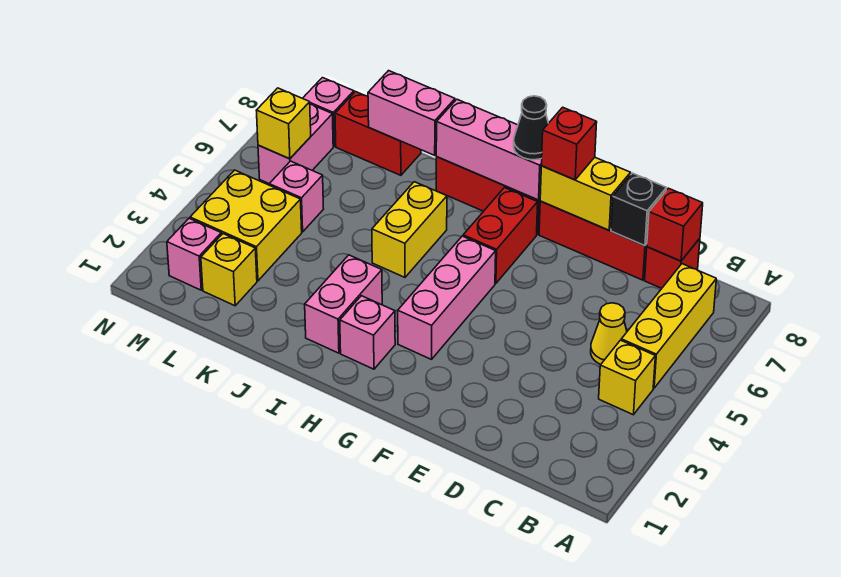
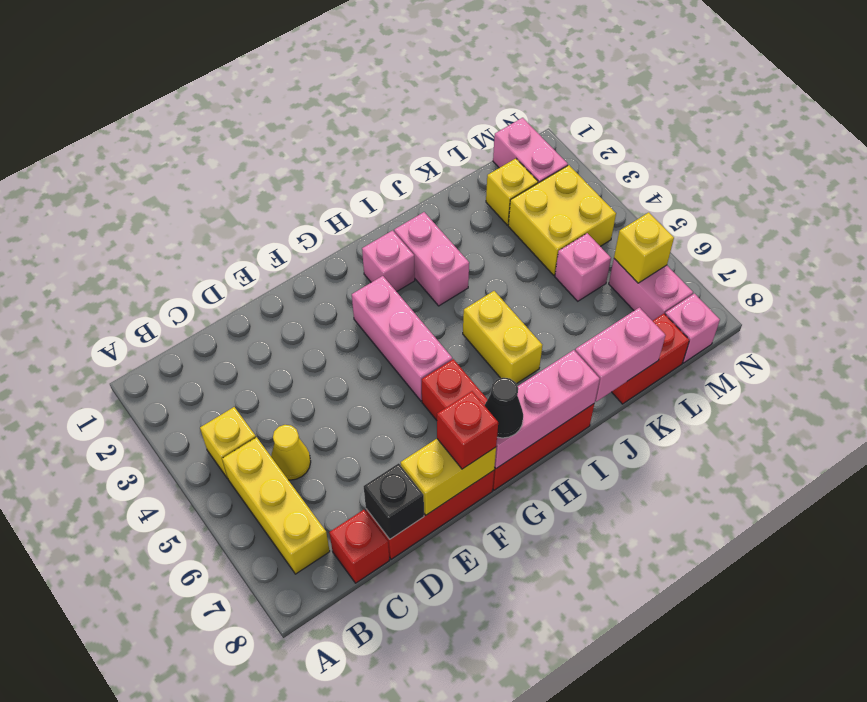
red brick C8 level 2 -> none
pink brick M2 level 1 -> pink brick M1:M2 level 1

